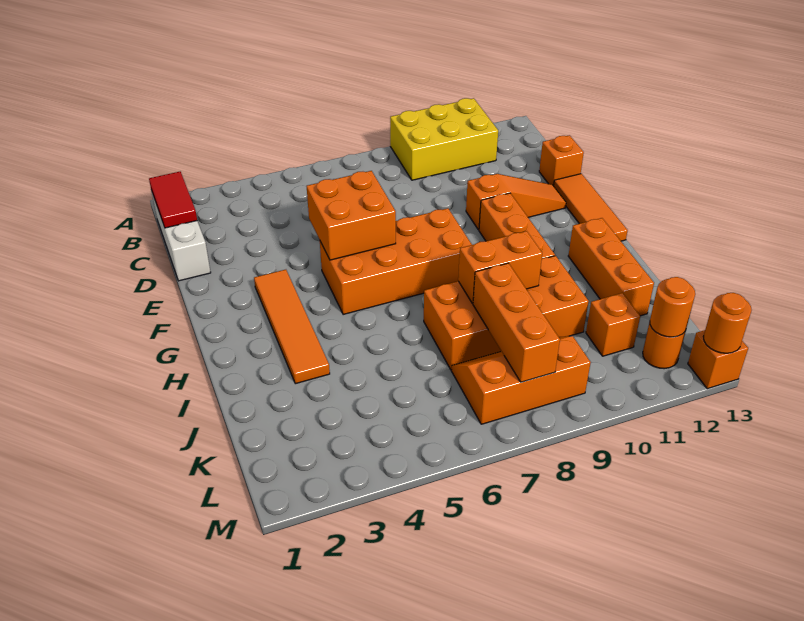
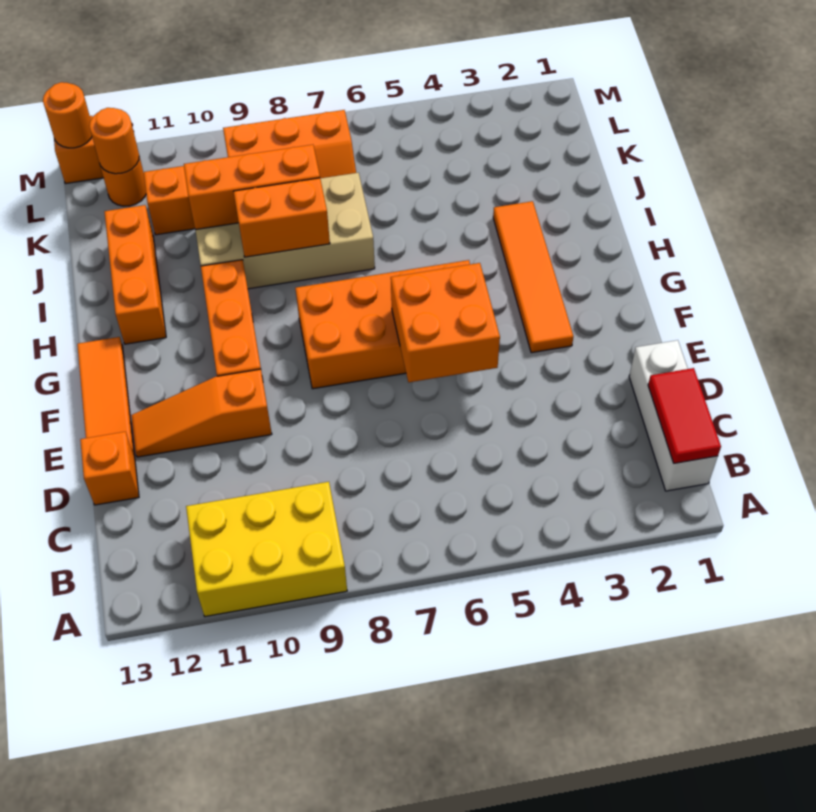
orange brick I7:J10 level 1 -> tan brick I7:J10 level 1
orange brick J8:L8 level 2 -> orange brick J8:J10 level 2

